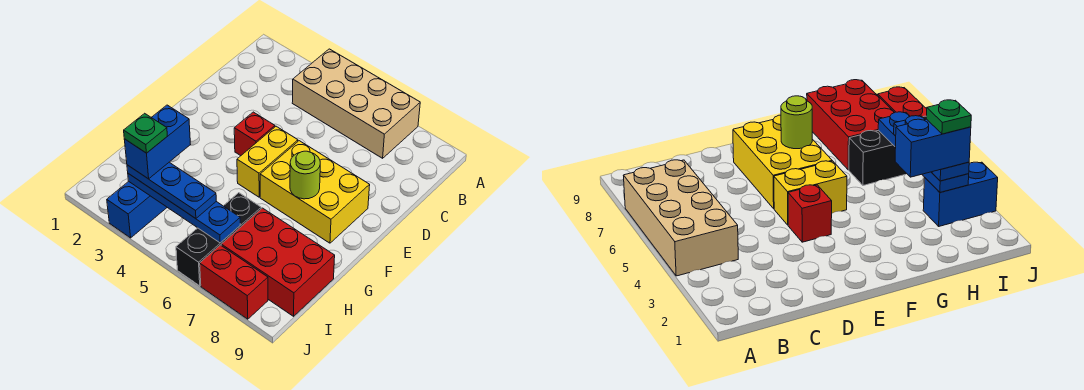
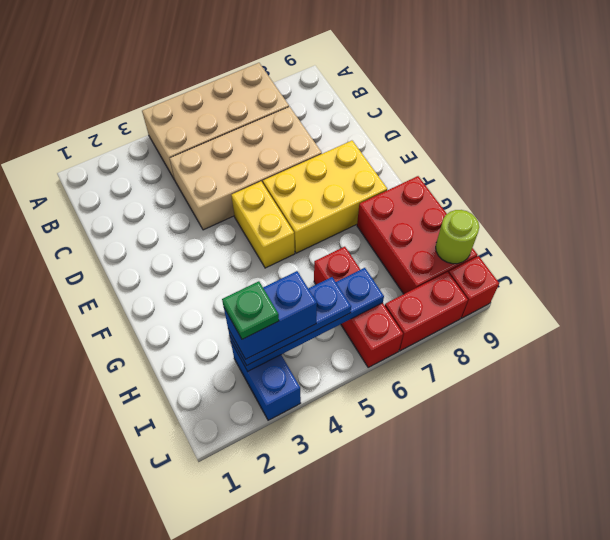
none -> tan brick C4:D7 level 1
red brick E4 level 1 -> red brick J9 level 1
lime round brick F7 level 2 -> lime round brick I9 level 2
blue brick H3:I3 level 4 -> blue brick I3:I4 level 4
black brick H6:J6 level 1 -> red brick H6:J6 level 1
red brick H7:I9 level 1 -> red brick G8:I9 level 1

